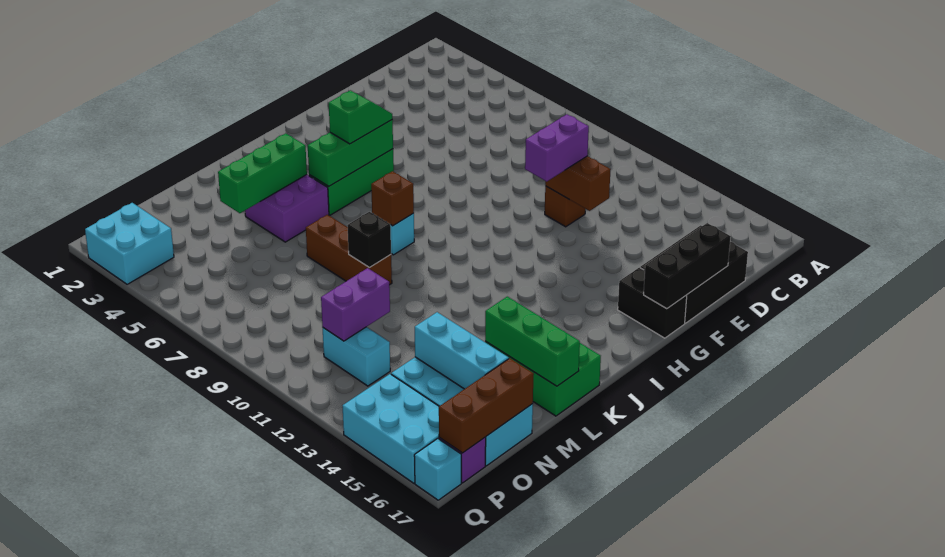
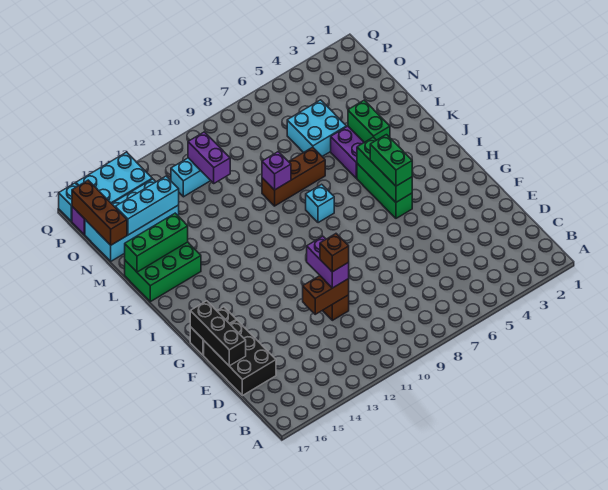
green slope H5:I5 level 3 top I -> green brick H5:I5 level 3
brown brick J8 level 2 -> brown brick E11 level 4
green brick K4:M4 level 2 -> green brick K4:L4 level 2
black brick L9 level 2 -> purple brick L9 level 2
cyan brick P2:Q3 level 1 -> cyan brick M5:N6 level 1

